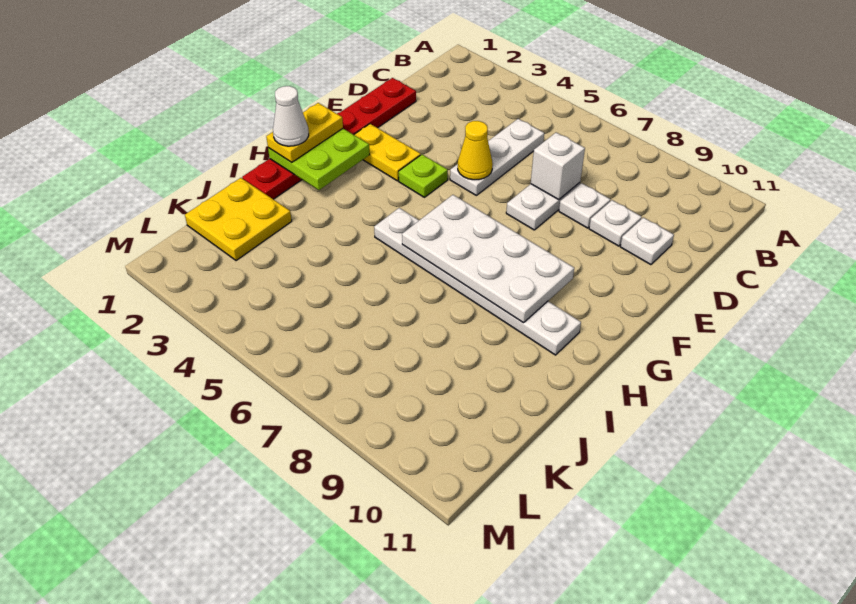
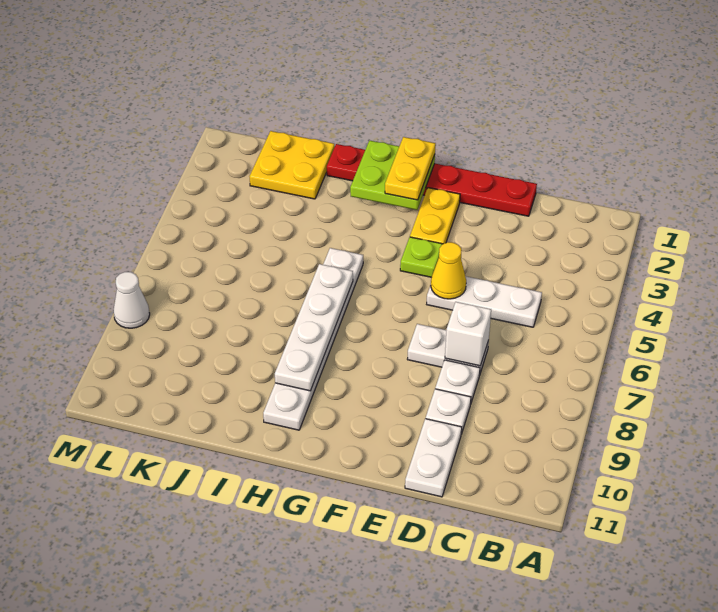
white plate D10 level 1 -> white plate D10:D11 level 1
yellow plate G1:H1 level 3 -> yellow plate G1:G2 level 3
white plate G6:H9 level 2 -> white plate H6:H9 level 2
white cone H1 level 4 -> white cone M8 level 1

